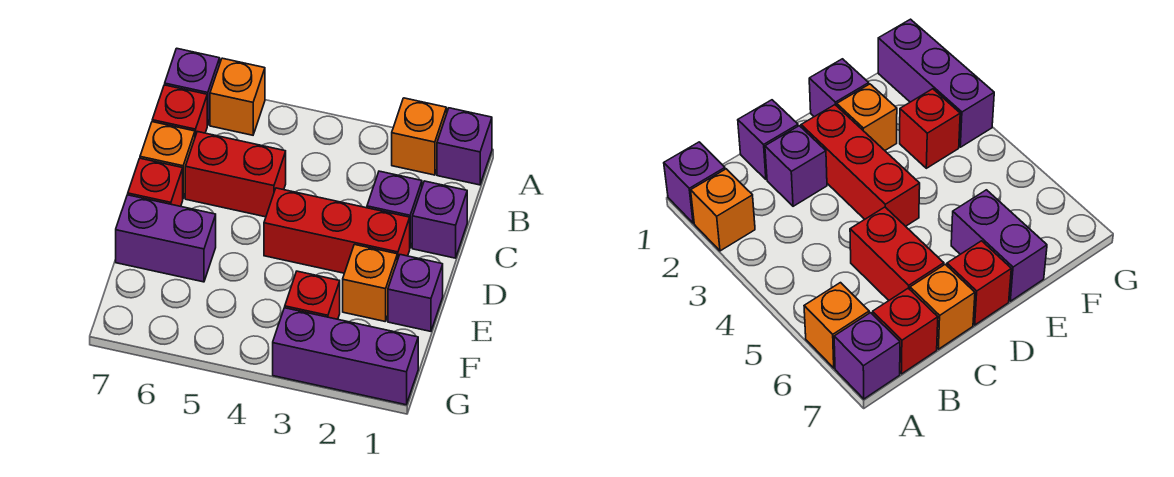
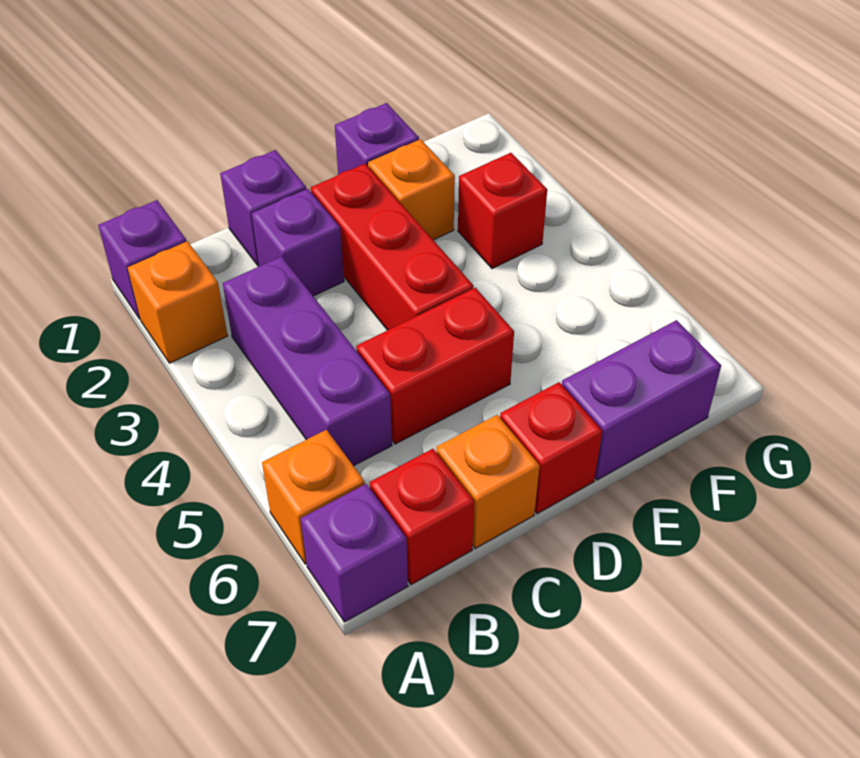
red brick C5:C6 level 1 -> red brick C5:D5 level 1
purple brick E6:E7 level 1 -> purple brick E7:F7 level 1
purple brick G1:G3 level 1 -> purple brick B3:B5 level 1

